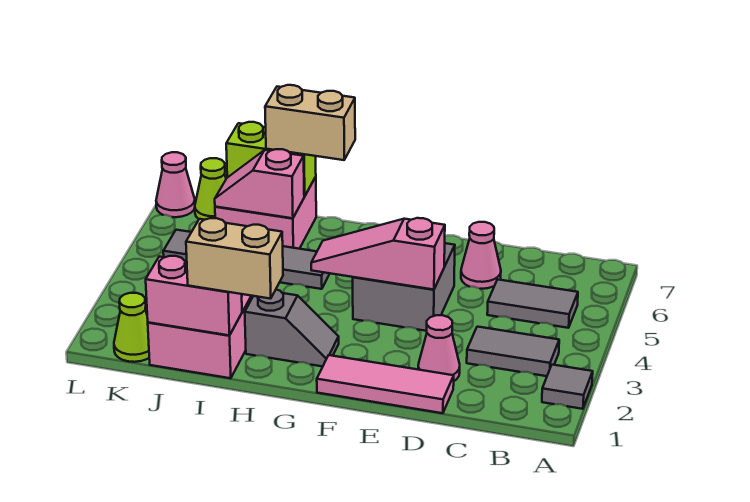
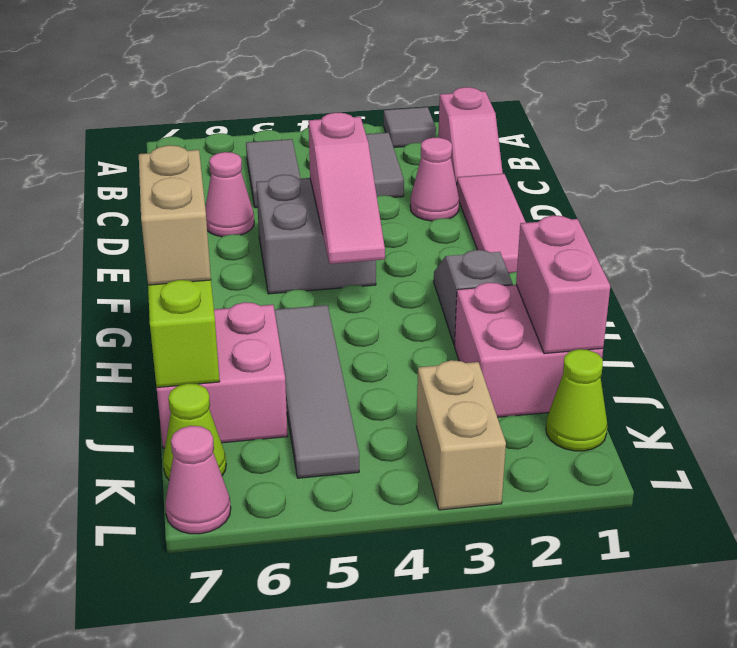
tan brick H1:I1 level 3 -> tan brick K3:L3 level 1
pink slope I6:J6 level 2 top I -> pink slope B1:C1 level 1 top B

